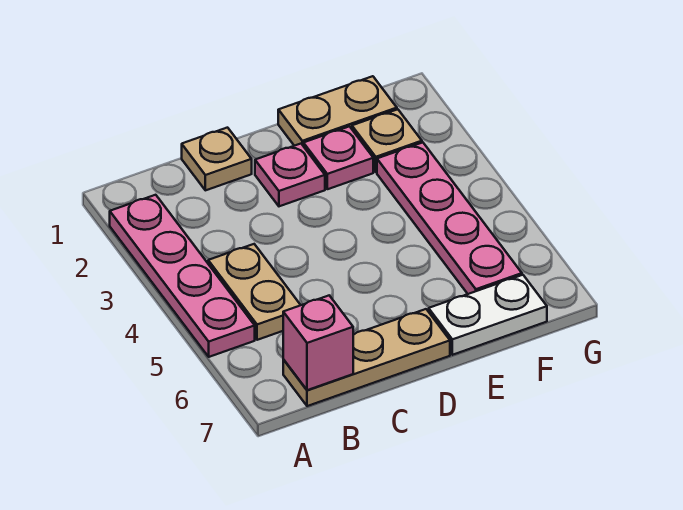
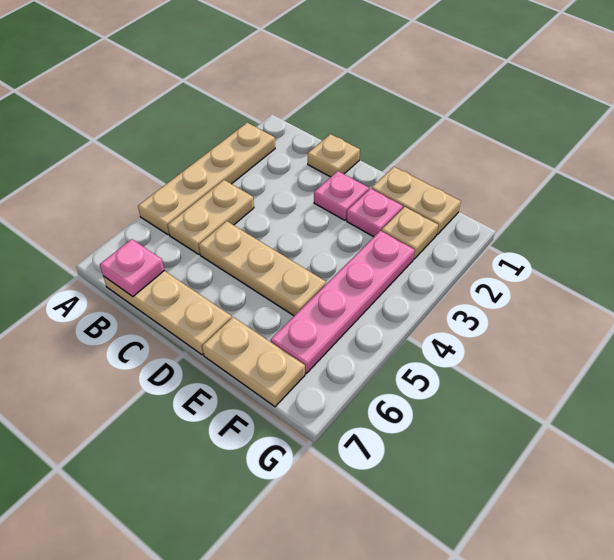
pink plate A2:A5 level 1 -> tan plate A2:A5 level 1
pink brick B7 level 2 -> pink plate B7 level 2
none -> tan plate C5:E5 level 1
white plate E7:F7 level 1 -> tan plate E7:F7 level 1

